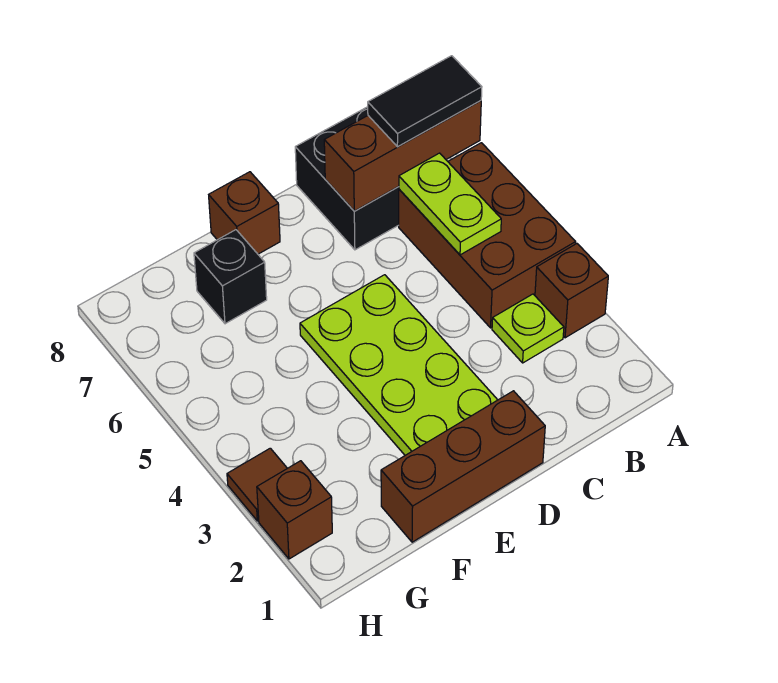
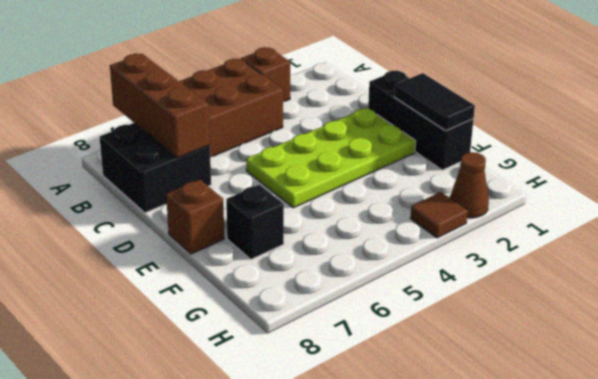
black tile A7:B7 level 3 -> black tile E1:F1 level 2
lime plate B3 level 1 -> none
lime plate B5:B6 level 2 -> none
brown brick D1:F1 level 1 -> black brick D1:F1 level 1
brown brick H2 level 1 -> brown cone H2 level 1

